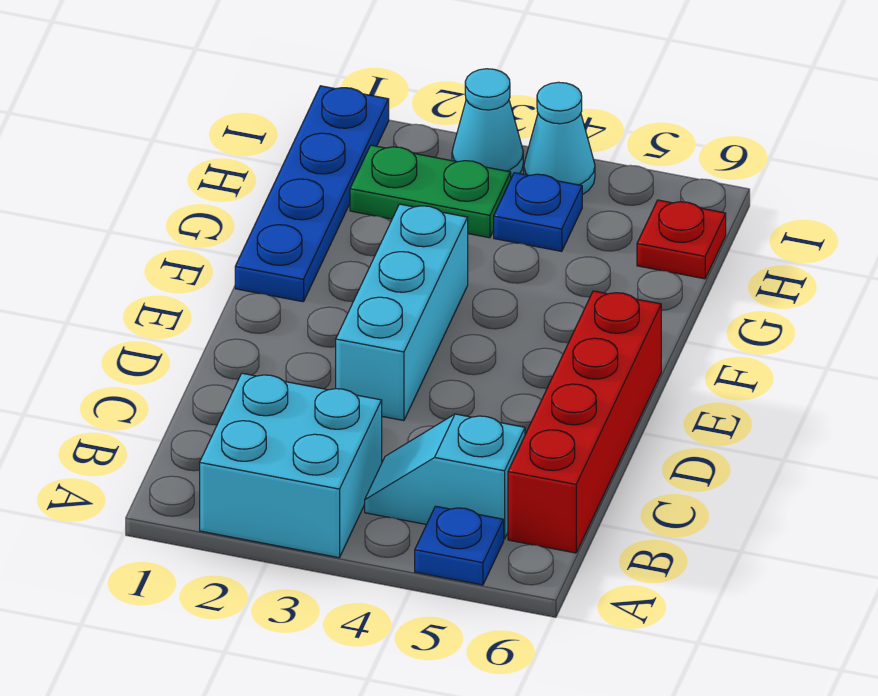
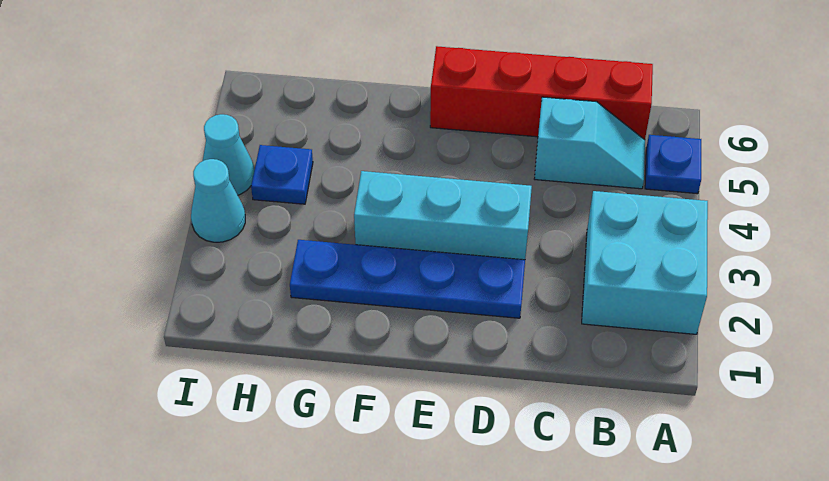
cyan slope B4:B5 level 1 top 5 -> cyan slope B5:C5 level 1 top C
blue plate F1:I1 level 1 -> blue plate D2:G2 level 1
green plate H2:H3 level 1 -> none
red plate H6 level 1 -> none

